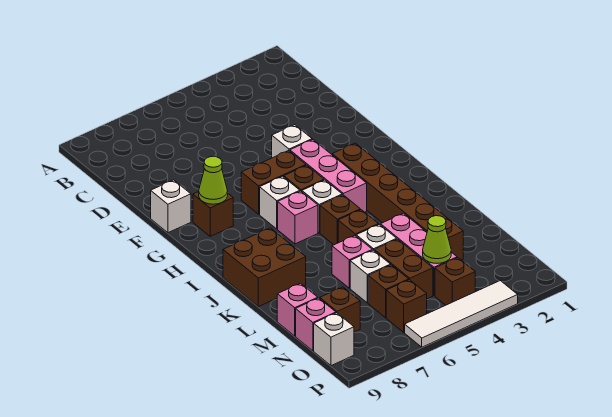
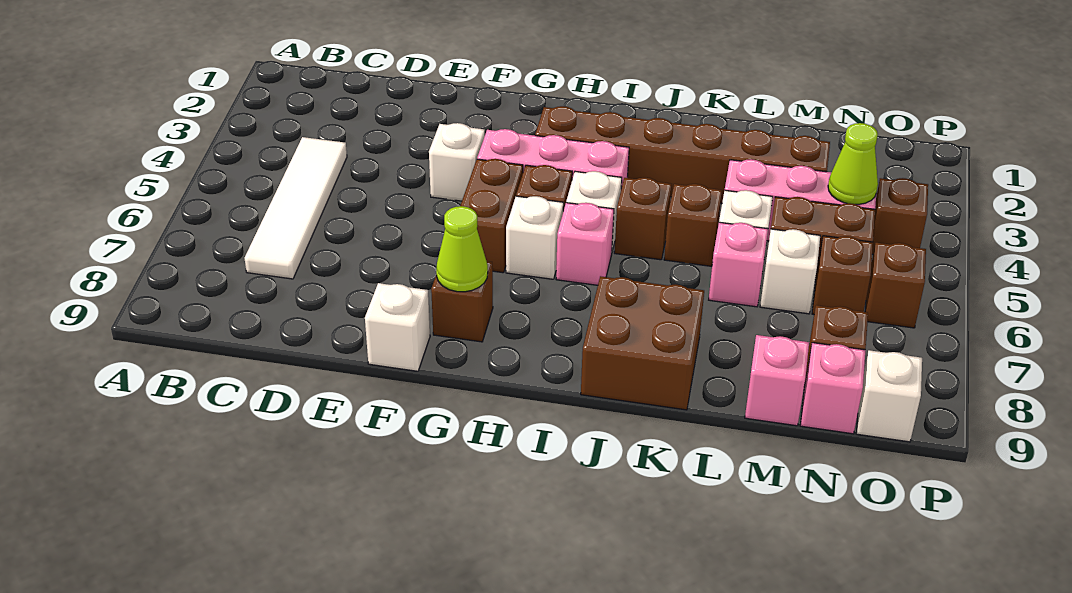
white tile P3:P6 level 1 -> white tile C4:C7 level 1

